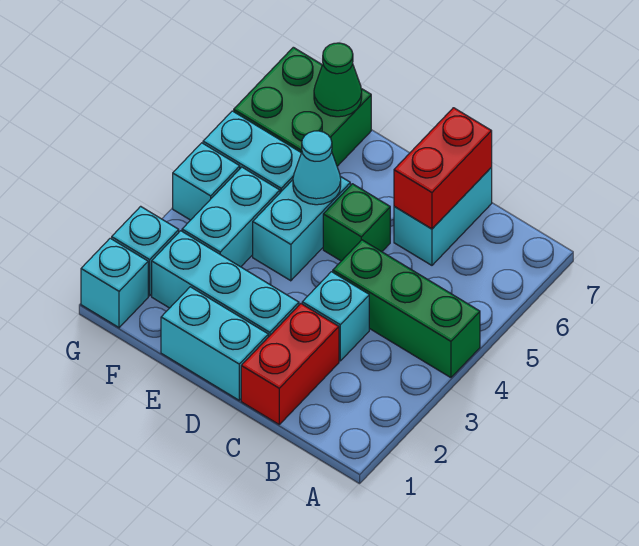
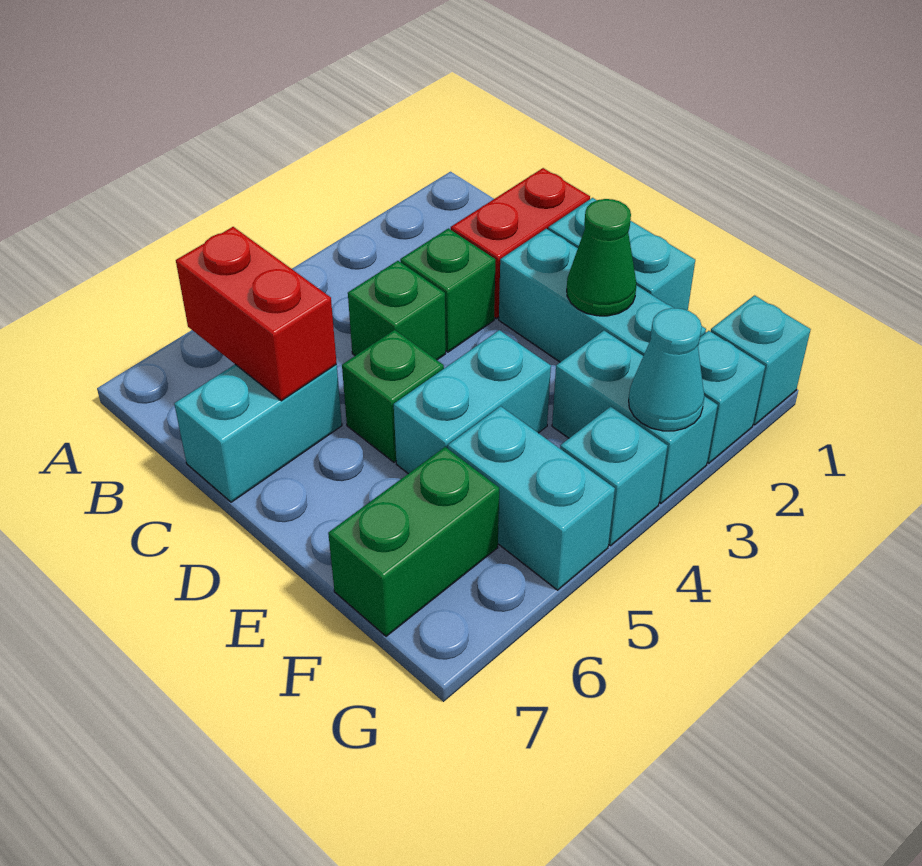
green brick A4:C4 level 1 -> green brick C4 level 1
cyan brick C3 level 1 -> green brick C3 level 1
red brick C6:C7 level 2 -> red brick B6:C6 level 2
cyan cone E5 level 2 -> cyan cone G3 level 2
cyan brick F3:F4 level 1 -> cyan brick F3:G3 level 1
green brick F6:G7 level 1 -> green brick F6:F7 level 1
green cone F7 level 2 -> green cone E2 level 2

